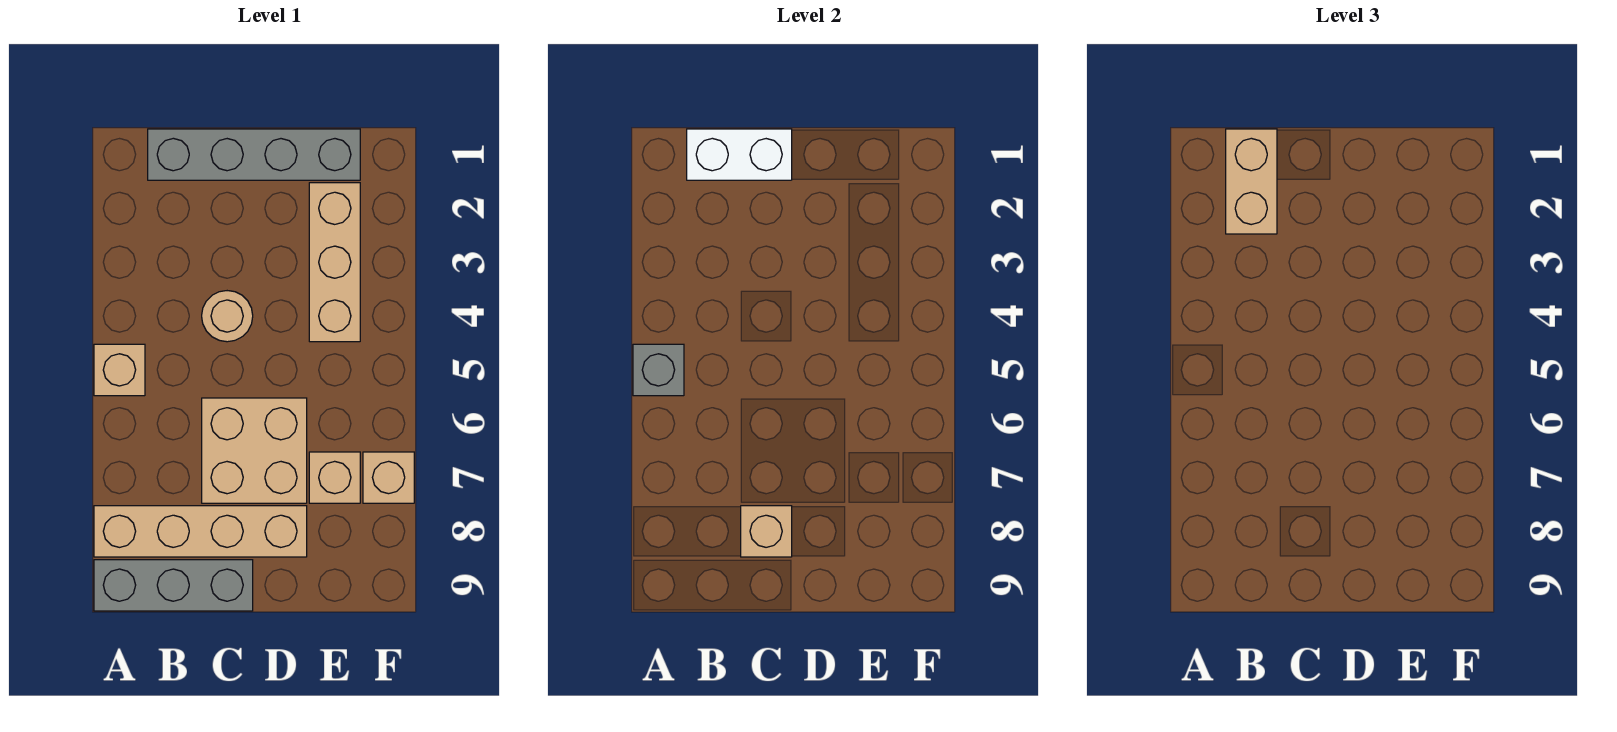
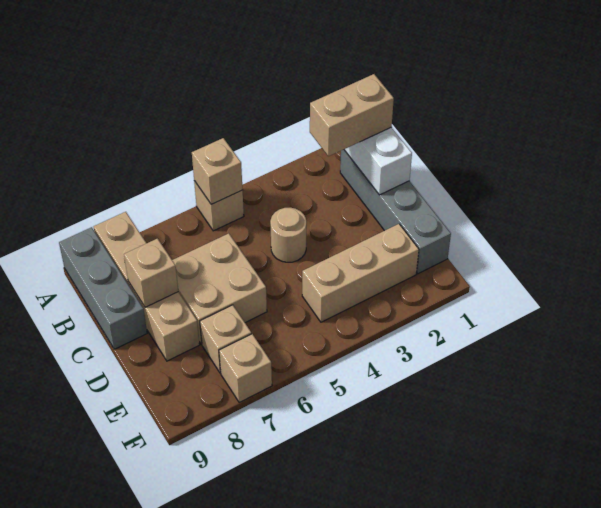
grey brick A5 level 2 -> tan brick A5 level 2

